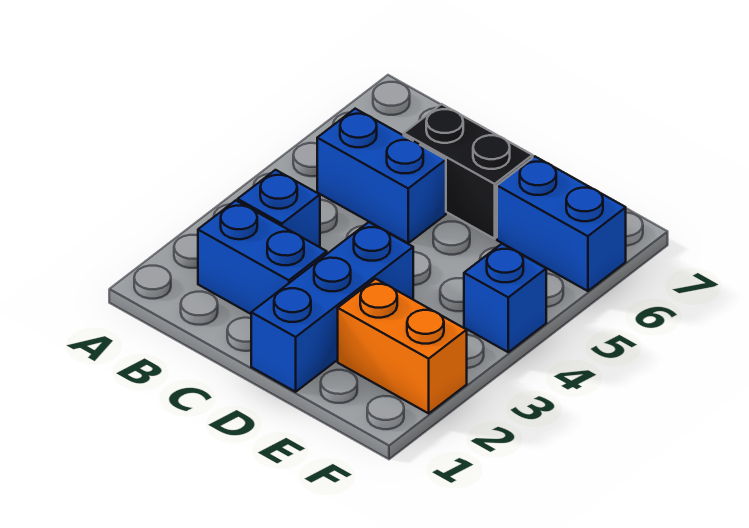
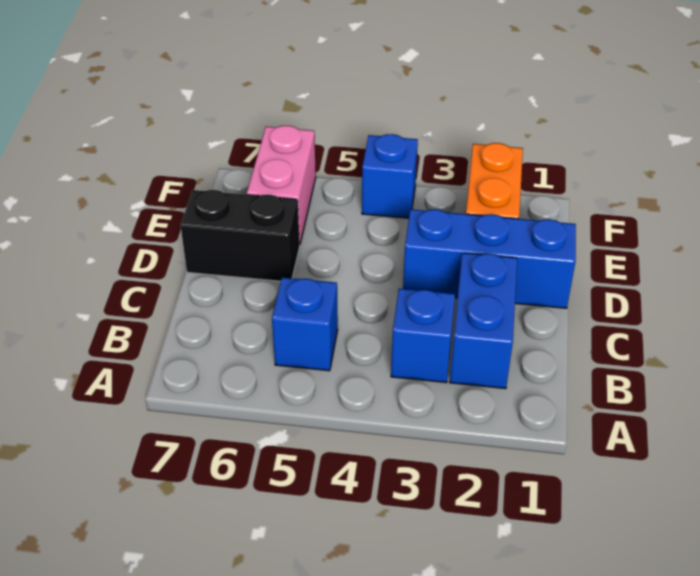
blue brick B5:C5 level 1 -> blue brick B5 level 1
black brick C6:D6 level 1 -> black brick D6:D7 level 1
blue brick E6:F6 level 1 -> pink brick E6:F6 level 1

